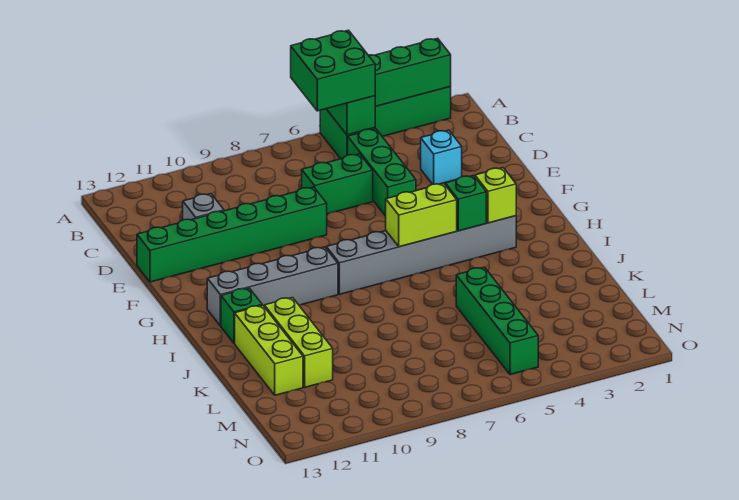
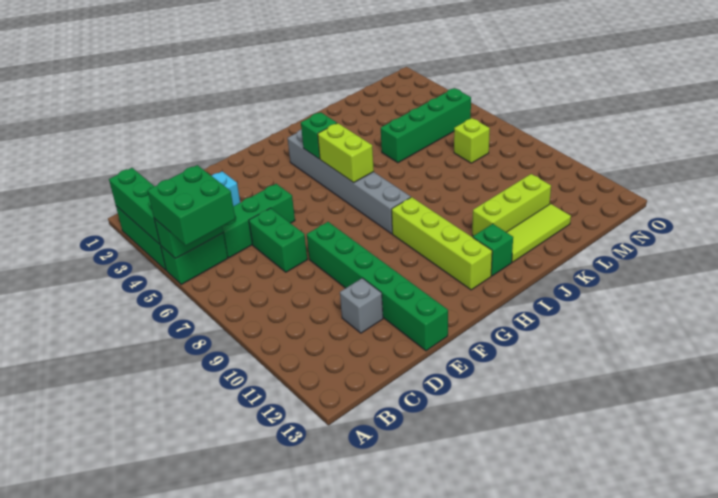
lime brick H3 level 2 -> lime brick M7 level 1
grey brick H9:H12 level 1 -> lime brick H9:H12 level 1
lime brick J12:L12 level 1 -> lime tile J12:L12 level 1

